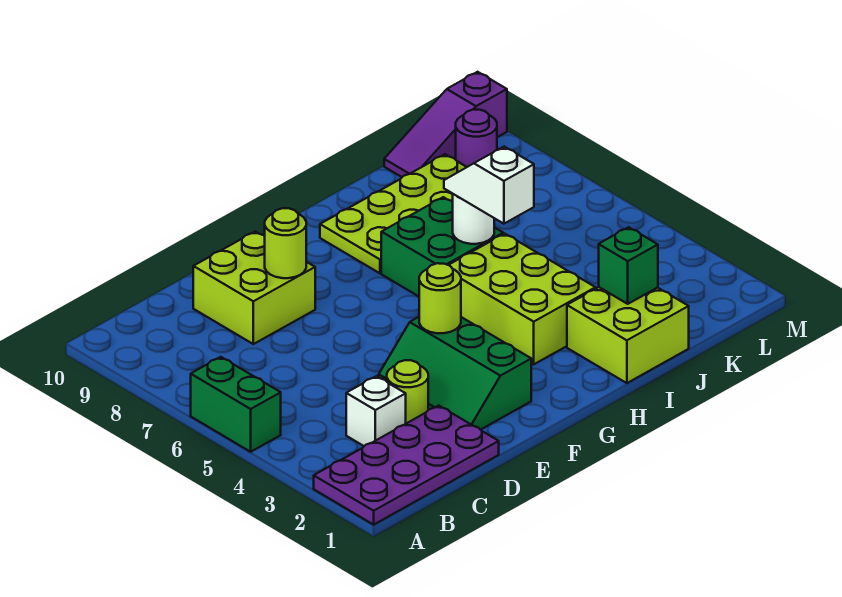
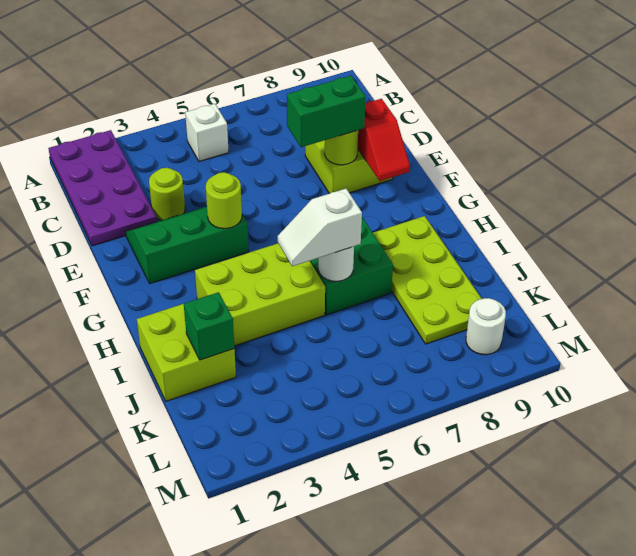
green brick A5:A6 level 1 -> green brick E7:E8 level 3
white brick C3 level 1 -> white brick B5 level 1
none -> red slope E9:F9 level 2 top E
white slope I5:I6 level 3 top 5 -> white slope I5:I6 level 3 top 6
purple slope K10:M10 level 1 top M -> none
purple round brick L9 level 1 -> white round brick L9 level 1

